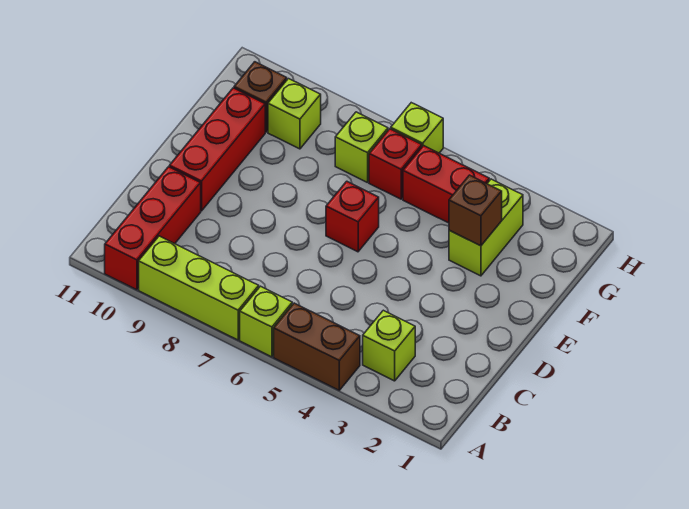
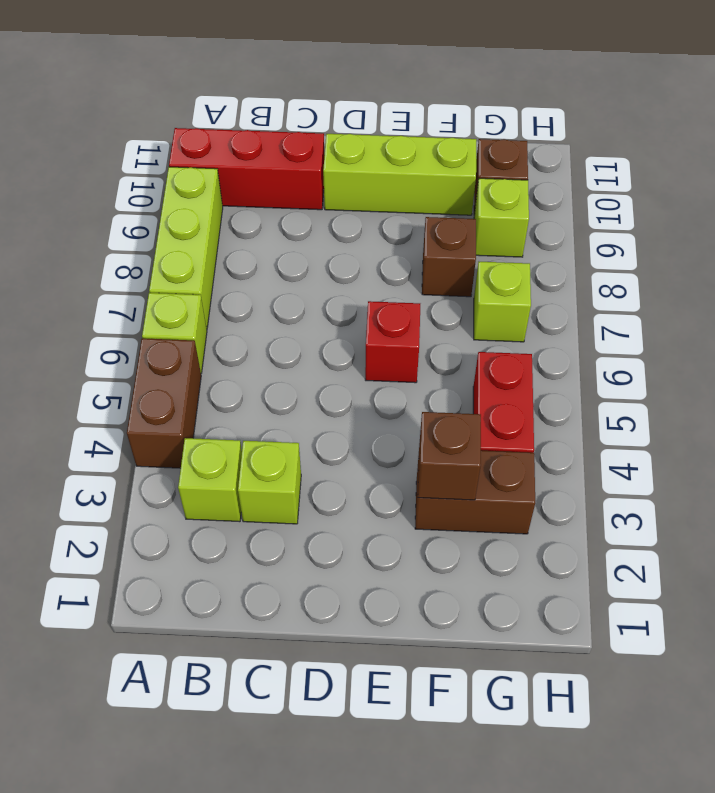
red brick D10:F10 level 1 -> lime brick D10:F10 level 1
lime brick F3:G3 level 1 -> brown brick F3:G3 level 1
none -> brown brick F8 level 1
red brick G6 level 1 -> none
lime brick H6 level 1 -> lime brick C3 level 1

